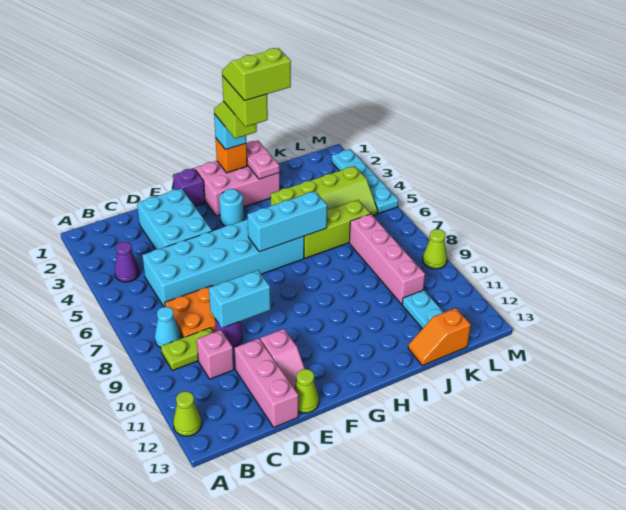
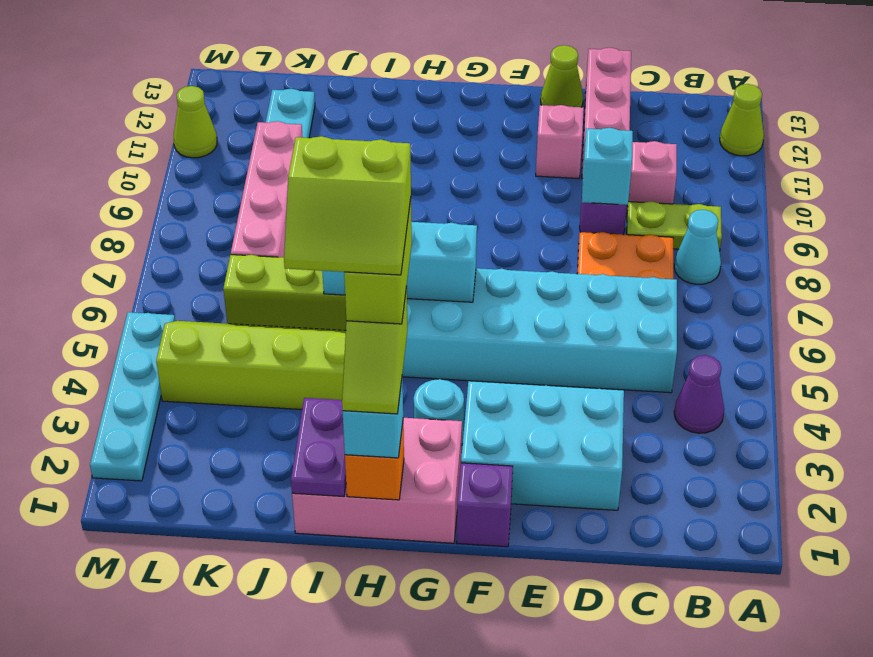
cyan brick D2:E4 level 1 -> cyan brick D2:F3 level 1
cyan brick D9:E9 level 2 -> cyan brick D9 level 2
pink plate I1:I2 level 2 -> purple plate I1:I2 level 2
orange slope J13:K13 level 1 top K -> none
lime cone M9 level 1 -> lime cone M11 level 1

